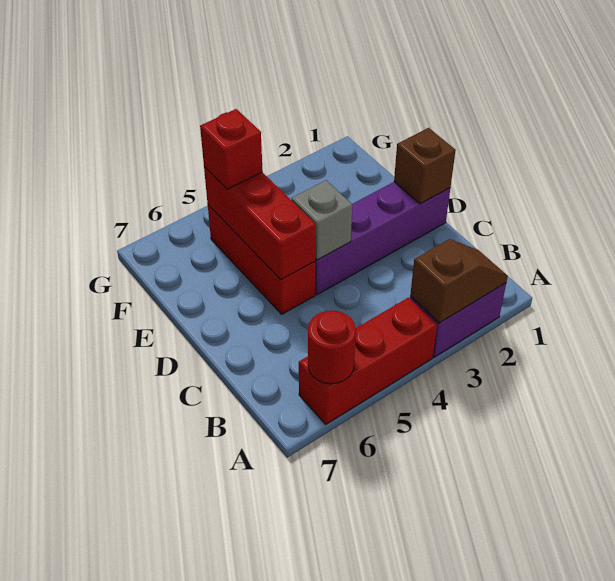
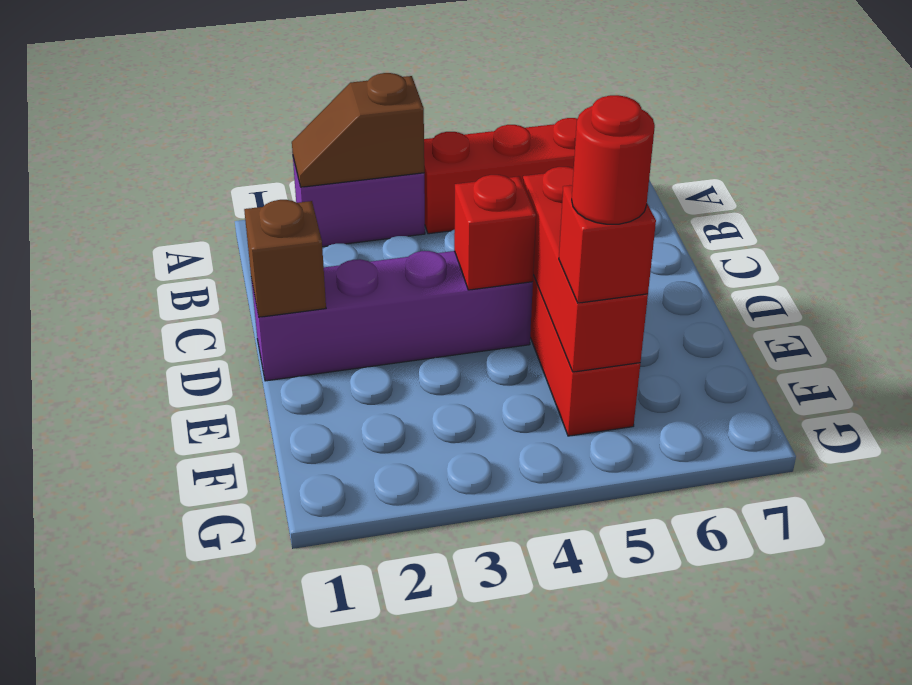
red round brick A6 level 2 -> red round brick F5 level 4
grey brick D4 level 2 -> red brick D4 level 2

